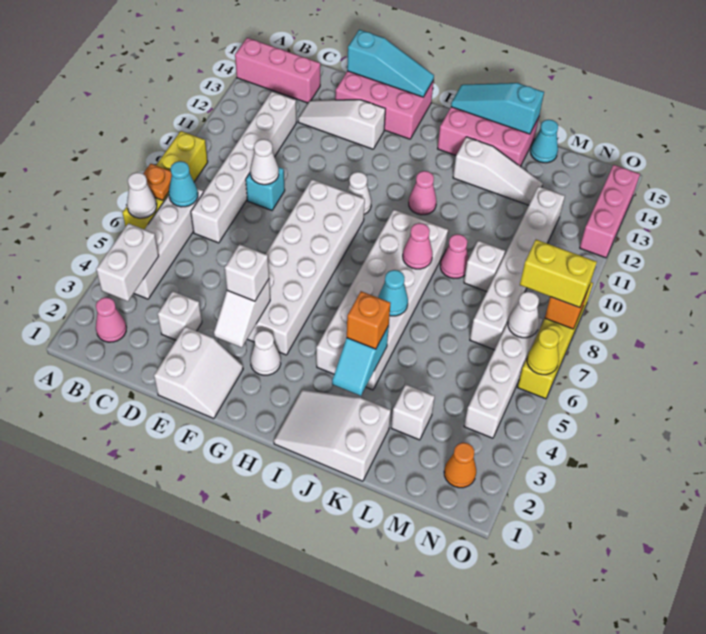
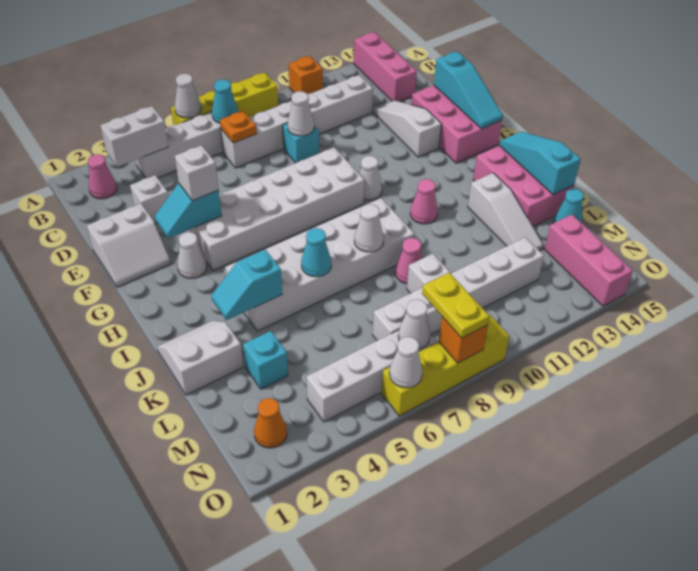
orange plate A7 level 2 -> orange plate C7 level 2
white slope F3:F4 level 2 top 4 -> cyan slope F3:F4 level 2 top 4
white slope I1:K2 level 1 top K -> white slope J1:K2 level 1 top K
orange brick J4 level 3 -> orange brick A11 level 1
pink cone J8 level 2 -> white cone J8 level 2
white brick L3 level 1 -> cyan brick L3 level 1
yellow brick N8:O8 level 3 -> yellow plate N8:O8 level 3
yellow cone O6 level 2 -> white cone O6 level 2
pink brick O12:O14 level 1 -> pink brick M14:O14 level 1

